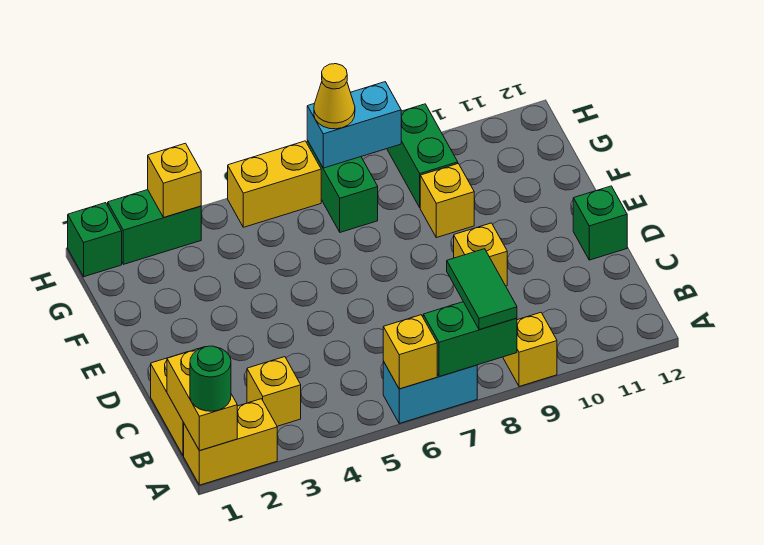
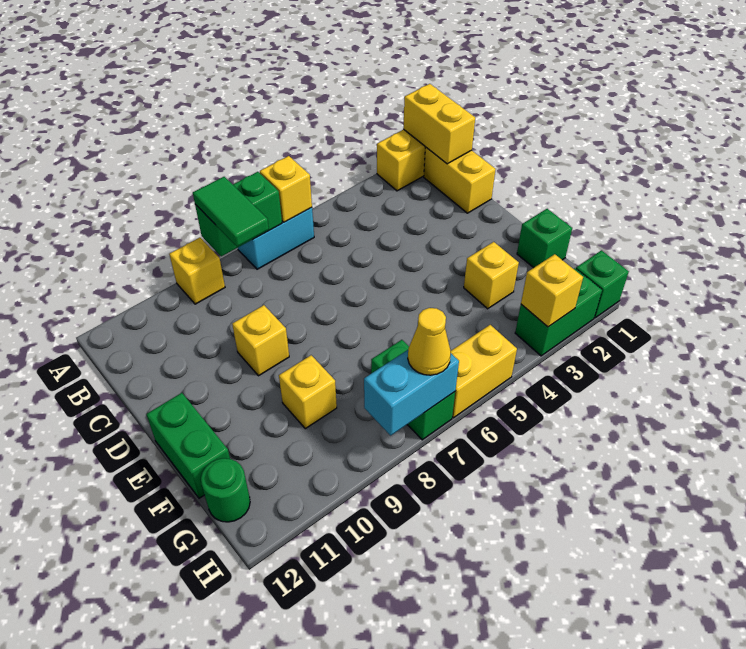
green round brick A1 level 3 -> green round brick G12 level 1
yellow brick B3 level 1 -> yellow brick F3 level 1
green brick D12 level 1 -> green brick F1 level 1
green brick G9:H9 level 1 -> green brick E12:F12 level 1

